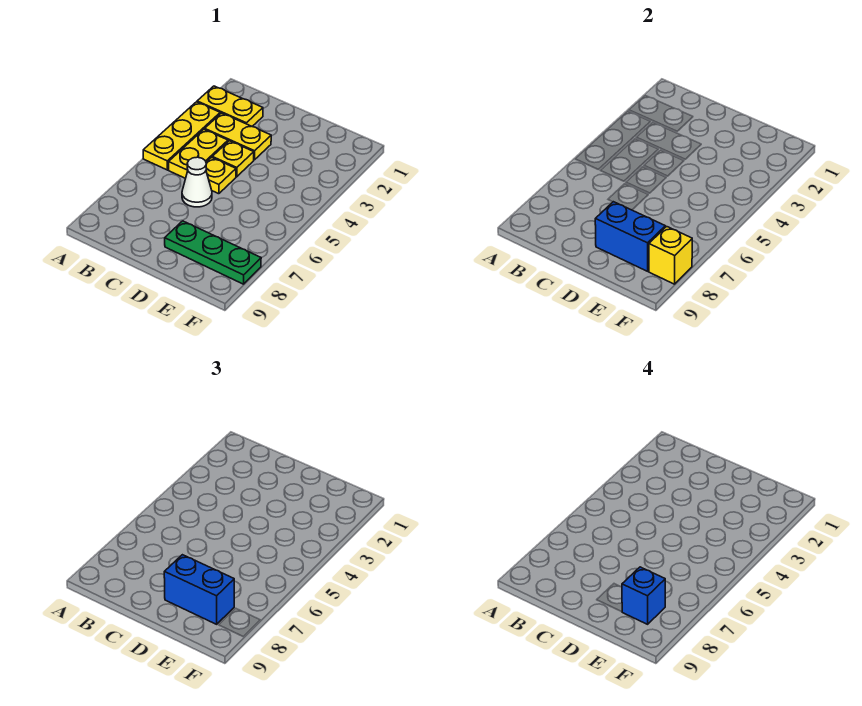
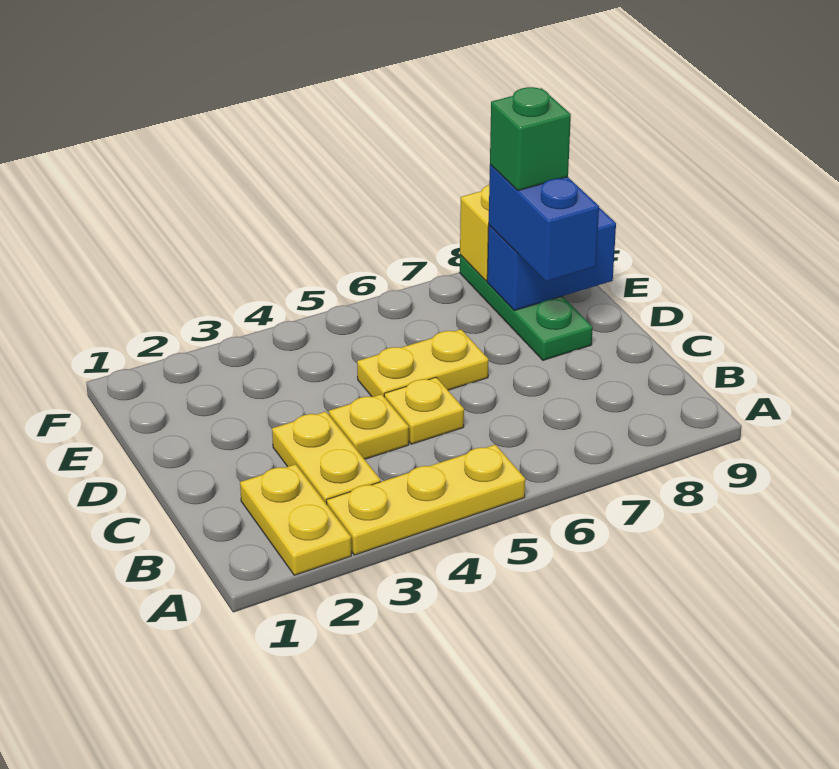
yellow plate B4:B5 level 1 -> yellow plate D5:D6 level 1
white cone C6 level 1 -> none
blue brick D8:E8 level 2 -> blue brick E8:E9 level 2
blue brick E8 level 4 -> green brick E8 level 4

